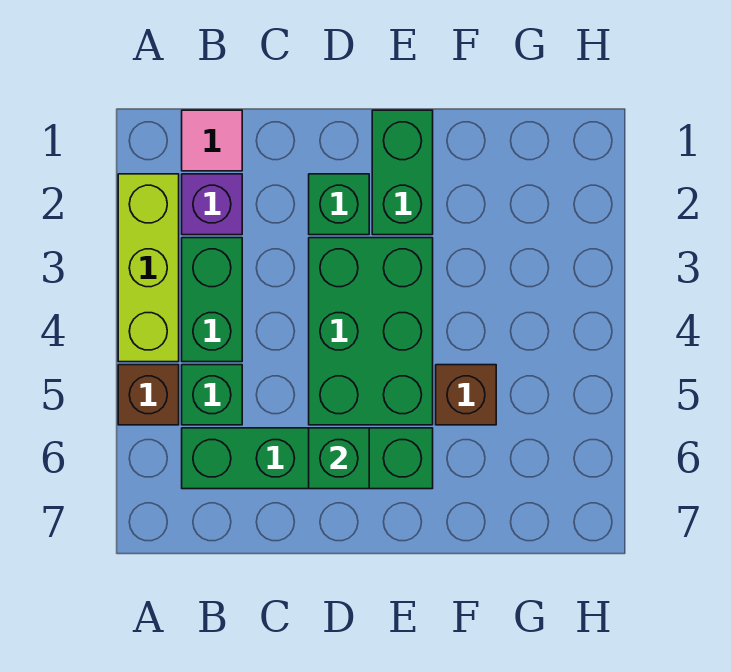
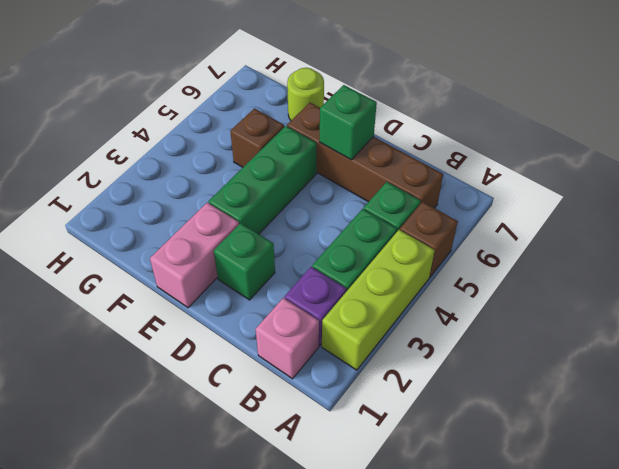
pink tile B1 level 1 -> pink brick B1 level 1
green brick B6:E6 level 1 -> brown brick B6:E6 level 1
green brick D3:E5 level 1 -> green brick E3:E5 level 1
green brick E1:E2 level 1 -> pink brick E1:E2 level 1
none -> lime round brick F7 level 1

